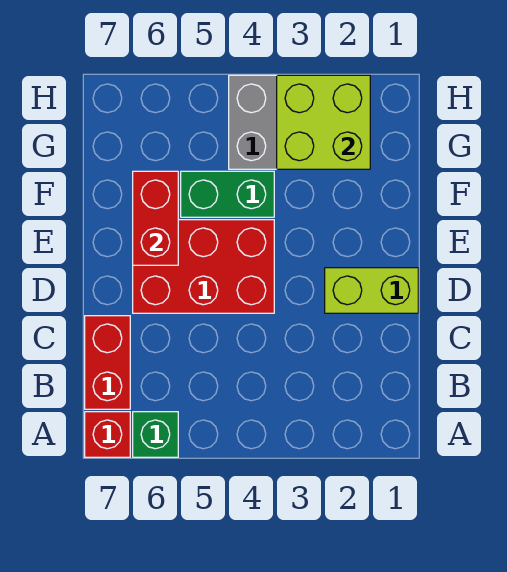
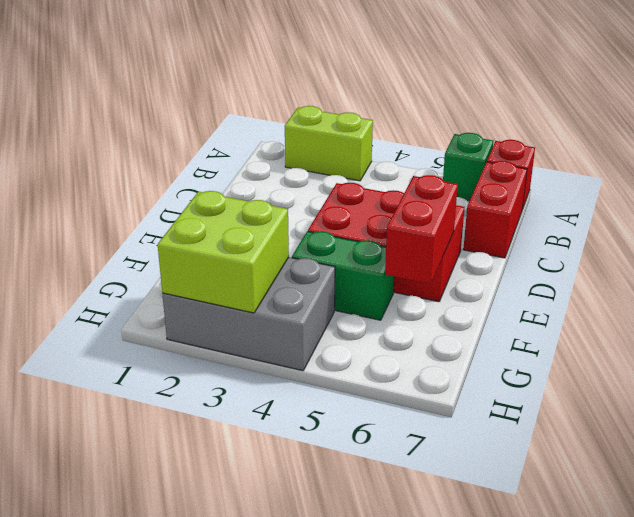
lime brick D1:D2 level 1 -> lime brick A2:A3 level 1

